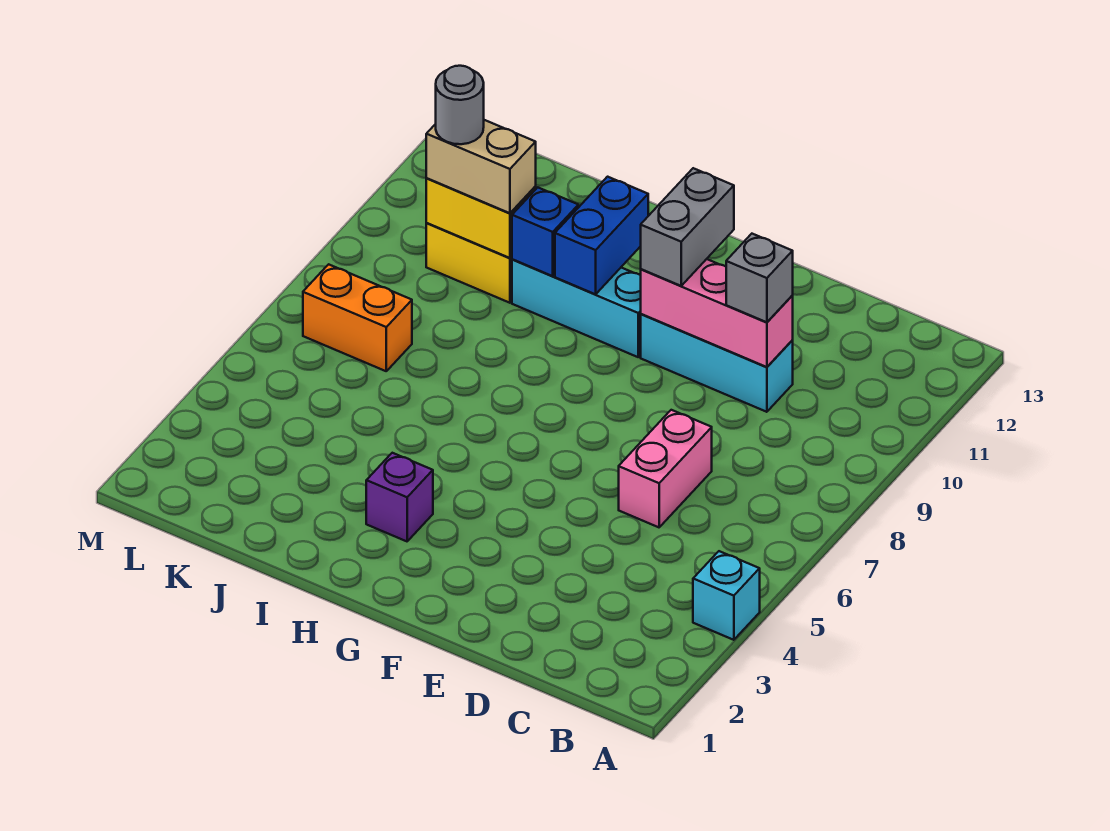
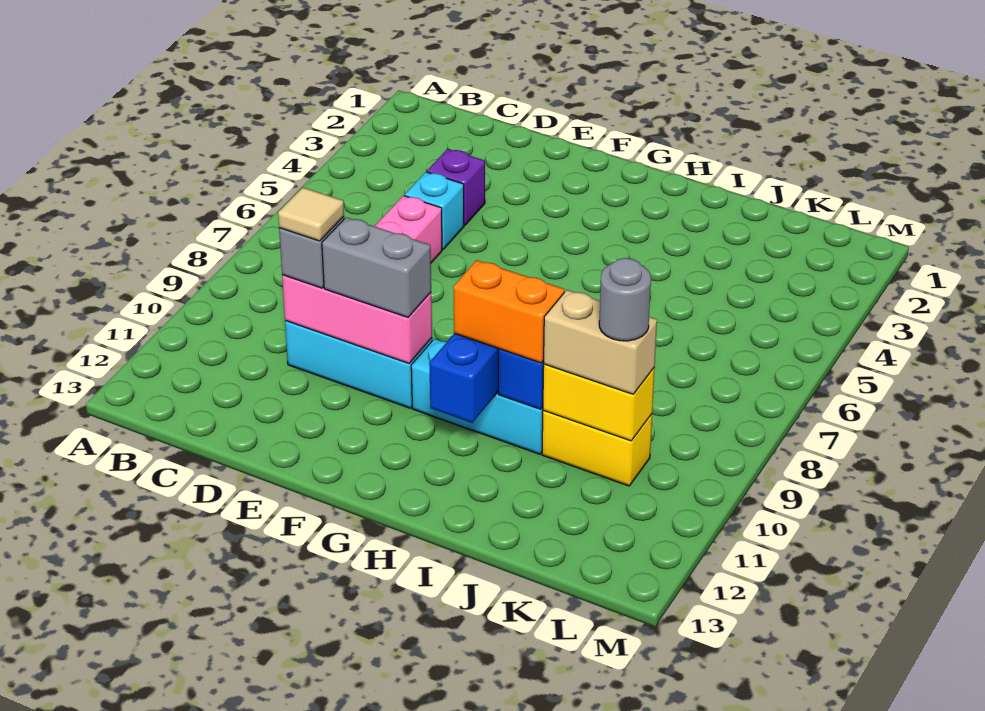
cyan brick A4 level 1 -> cyan brick D5 level 1
none -> tan tile D10 level 4
grey brick F10:F11 level 3 -> grey brick E10:F10 level 3
purple brick H3 level 1 -> purple brick D4 level 1
orange brick K7:L7 level 1 -> orange brick H10:I10 level 3

